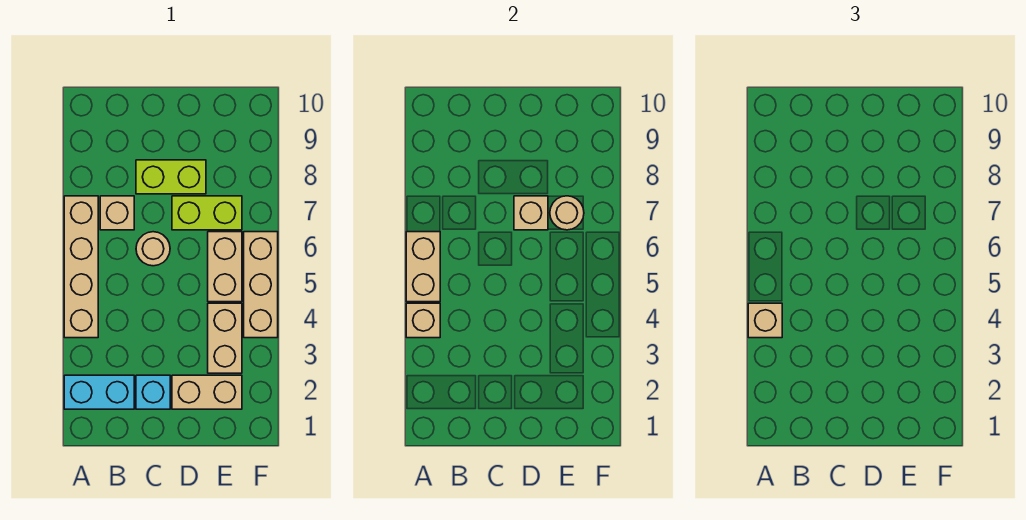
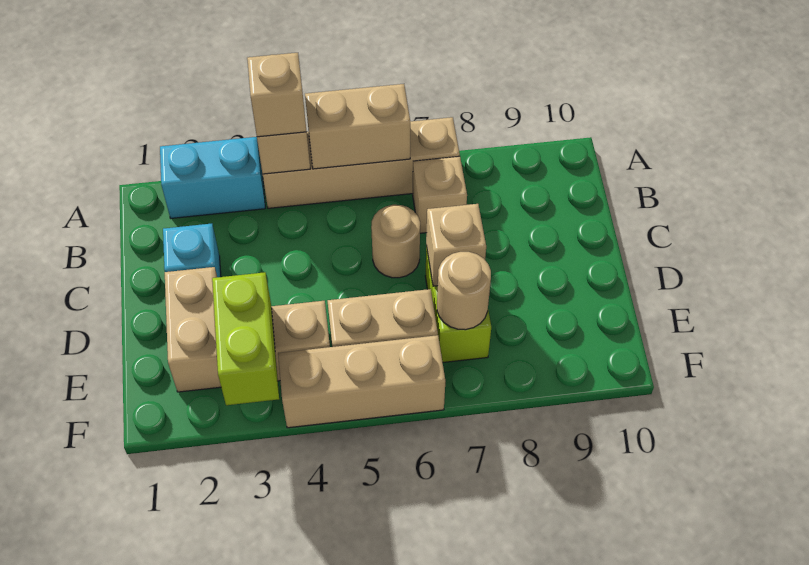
cyan brick A2:B2 level 1 -> cyan brick A2:A3 level 1
lime brick C8:D8 level 1 -> lime brick E3:F3 level 2

